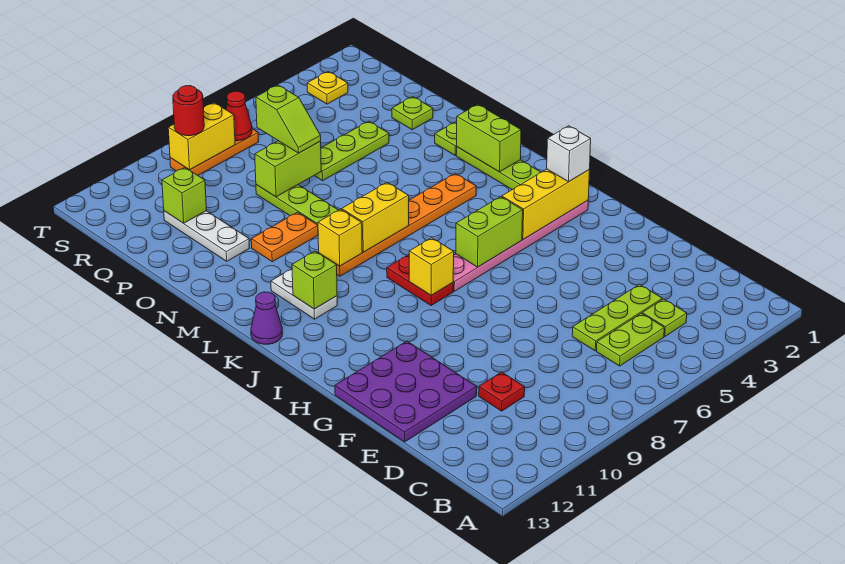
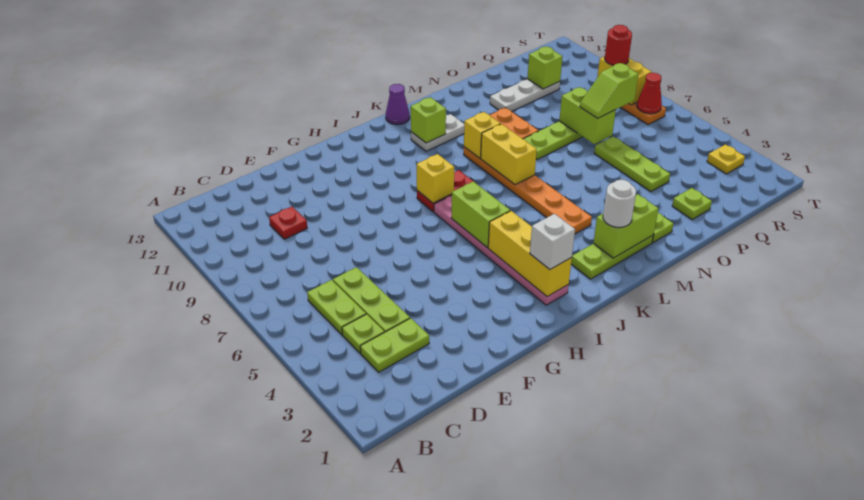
none -> lime plate C3:D3 level 1
purple plate E11:G13 level 1 -> none
none -> white round brick L2 level 3

